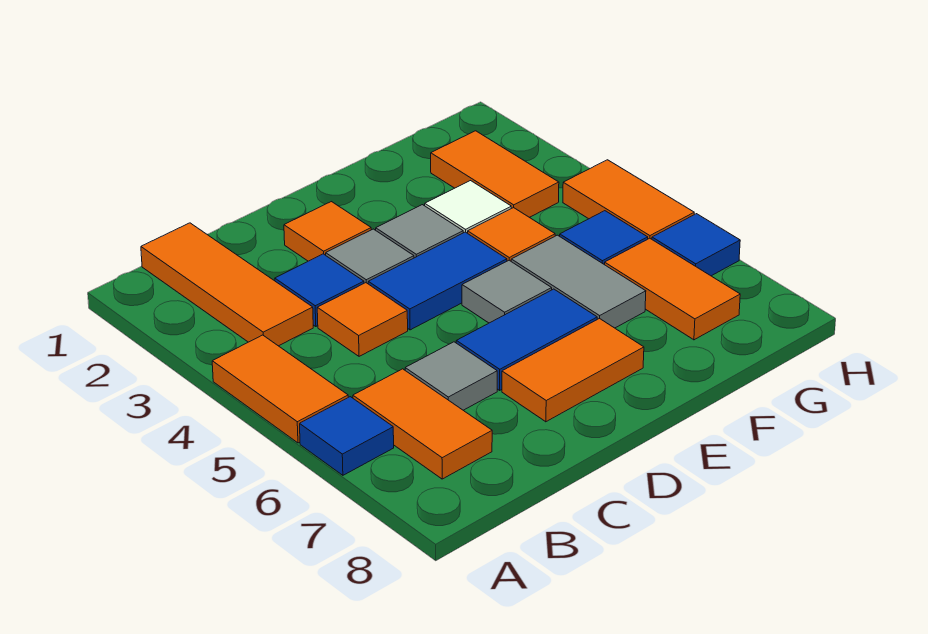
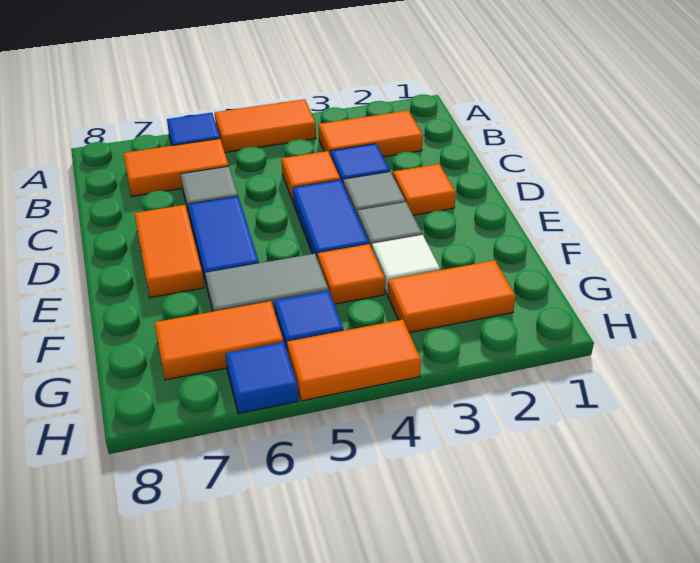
orange tile B1:B3 level 1 -> orange tile B2:B3 level 1
grey tile E5 level 1 -> none

